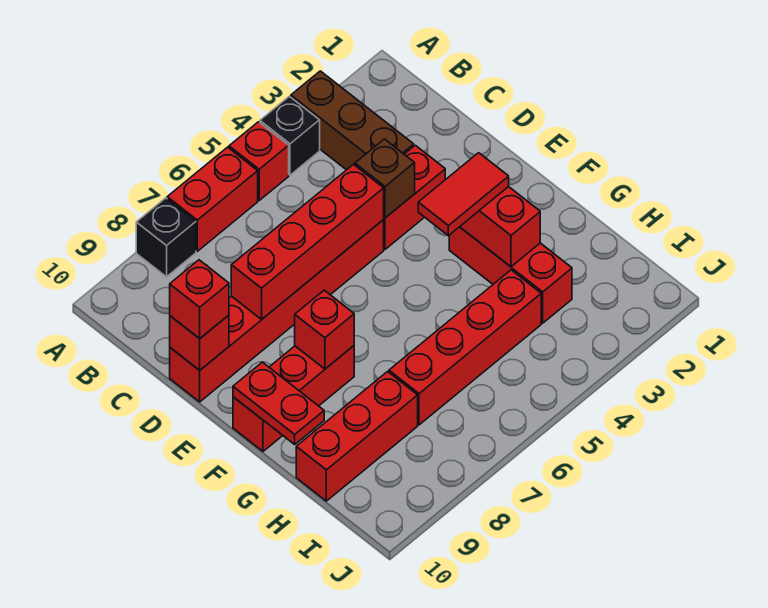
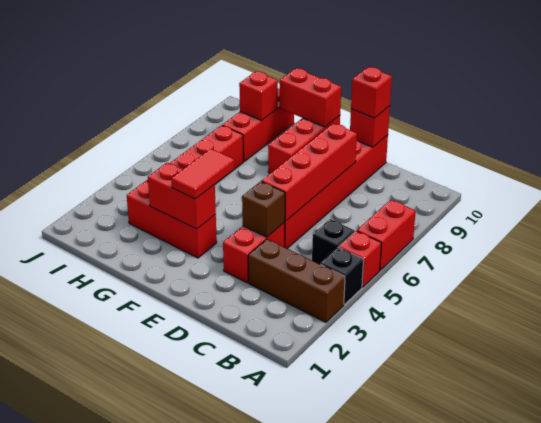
black brick A8 level 1 -> black brick B5 level 1
red brick F8 level 2 -> red brick H9 level 2
red plate F10:G10 level 2 -> red brick F10:G10 level 2

